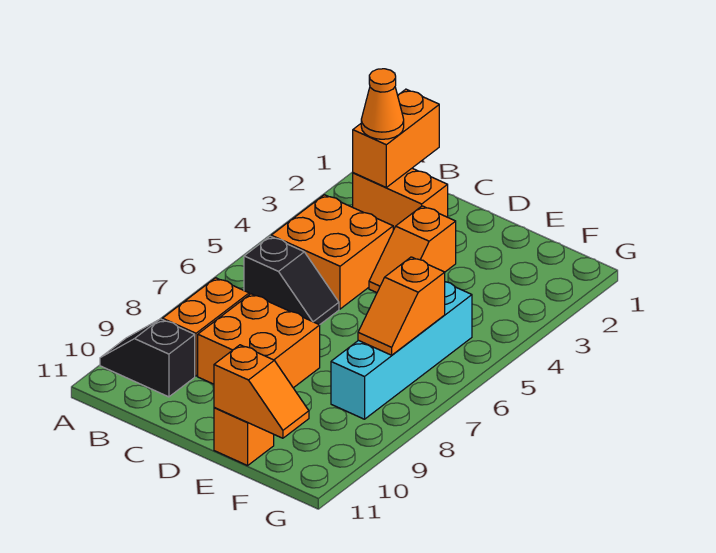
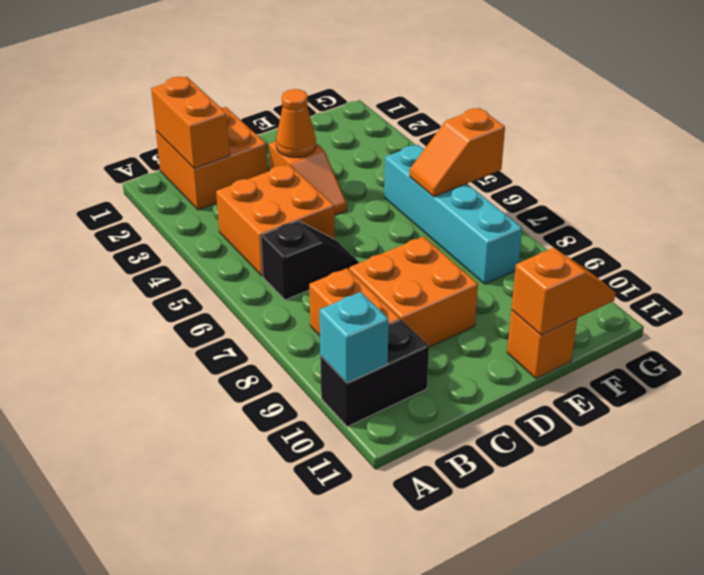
black slope A10:B10 level 1 top B -> black brick A10:B10 level 1
none -> cyan brick A10 level 2
orange brick B2:C2 level 1 -> orange brick B1:C2 level 1
orange cone B2 level 3 -> orange cone D3 level 2
orange slope F6:F7 level 2 top 6 -> orange slope F6:G6 level 2 top G

